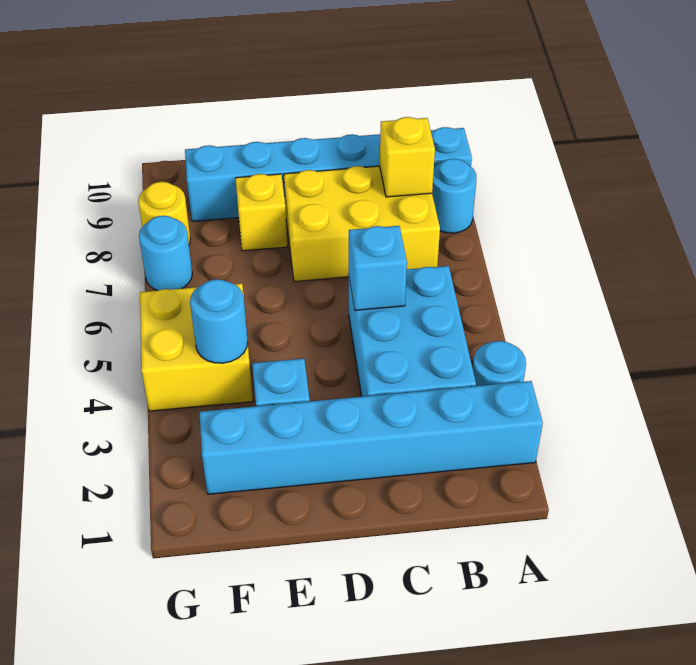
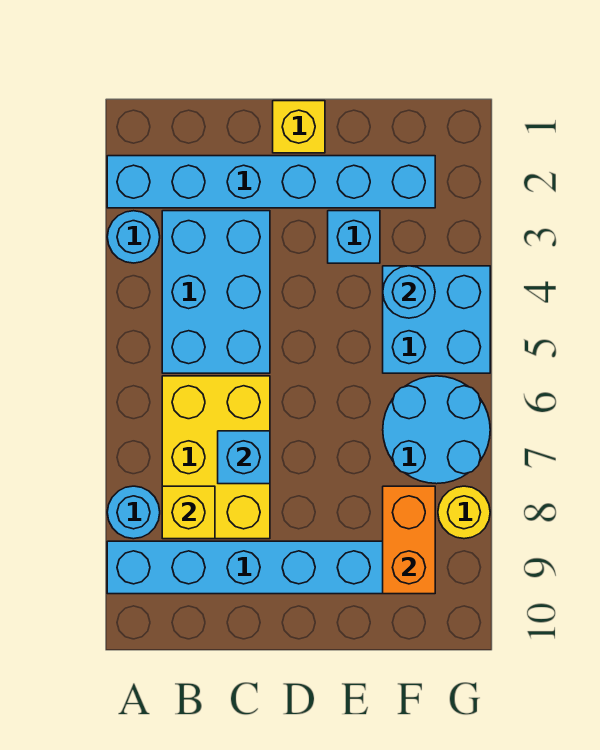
yellow brick B7:D8 level 1 -> yellow brick B6:C8 level 1
cyan brick C5 level 2 -> cyan brick C7 level 2
yellow brick E8 level 1 -> yellow brick D1 level 1
yellow brick F4:G5 level 1 -> cyan brick F4:G5 level 1
none -> orange brick F8:F9 level 2
cyan round brick G7 level 1 -> cyan round brick F6:G7 level 1

